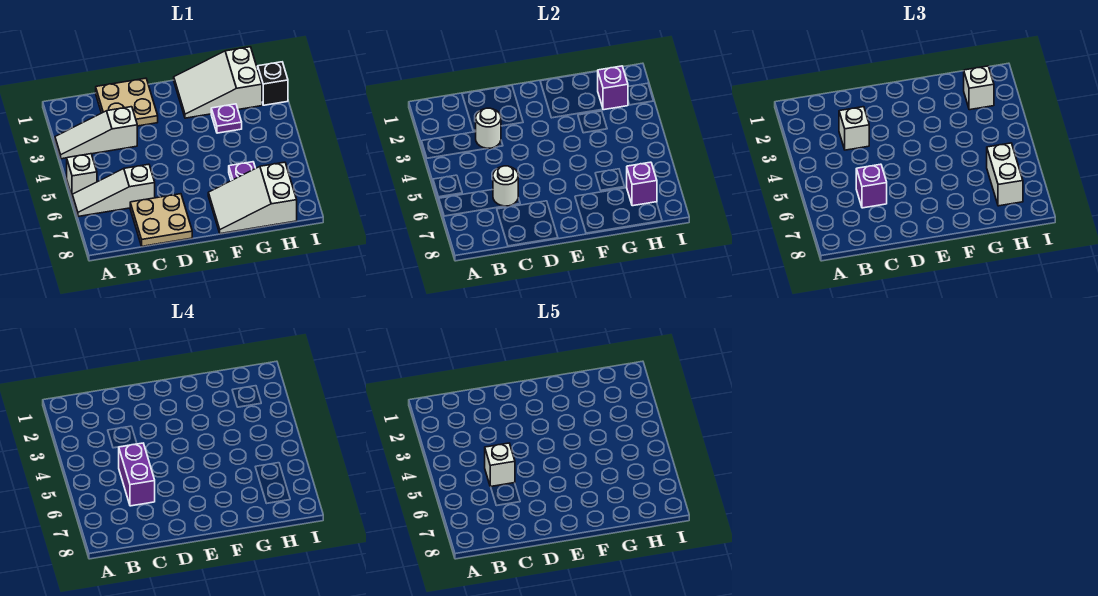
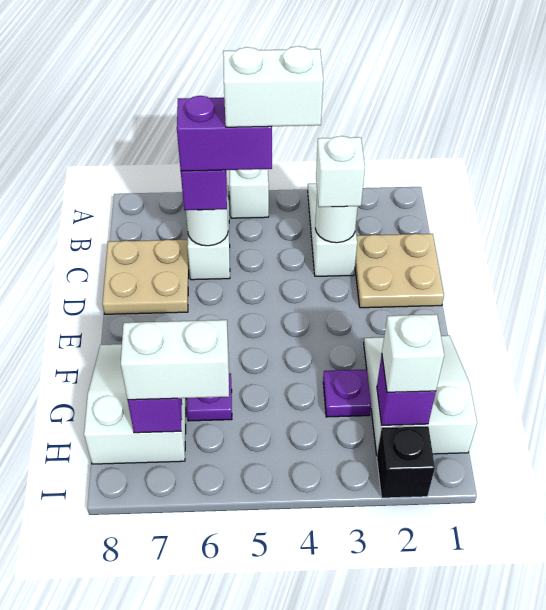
white brick C5 level 5 -> white brick C4:C5 level 5

